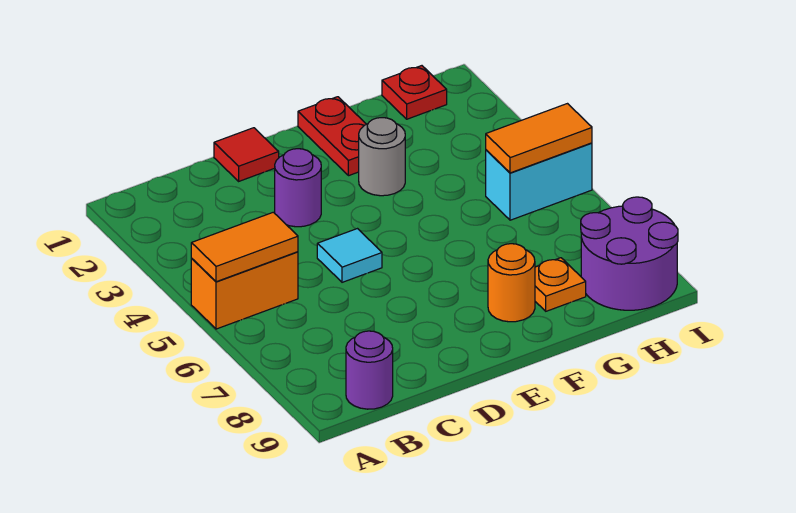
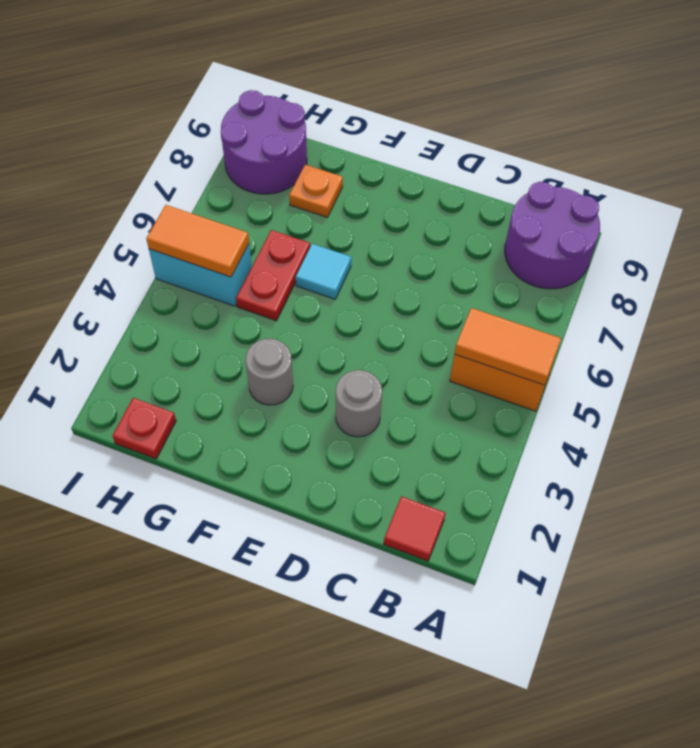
purple round brick B9 level 1 -> purple round brick A8:B9 level 1
red tile D1 level 1 -> red tile B1 level 1
purple round brick D3 level 1 -> grey round brick D3 level 1
cyan tile D5 level 1 -> cyan tile F6 level 1
red plate F1:F2 level 1 -> red plate G5:G6 level 1
orange round brick F8 level 1 -> none

